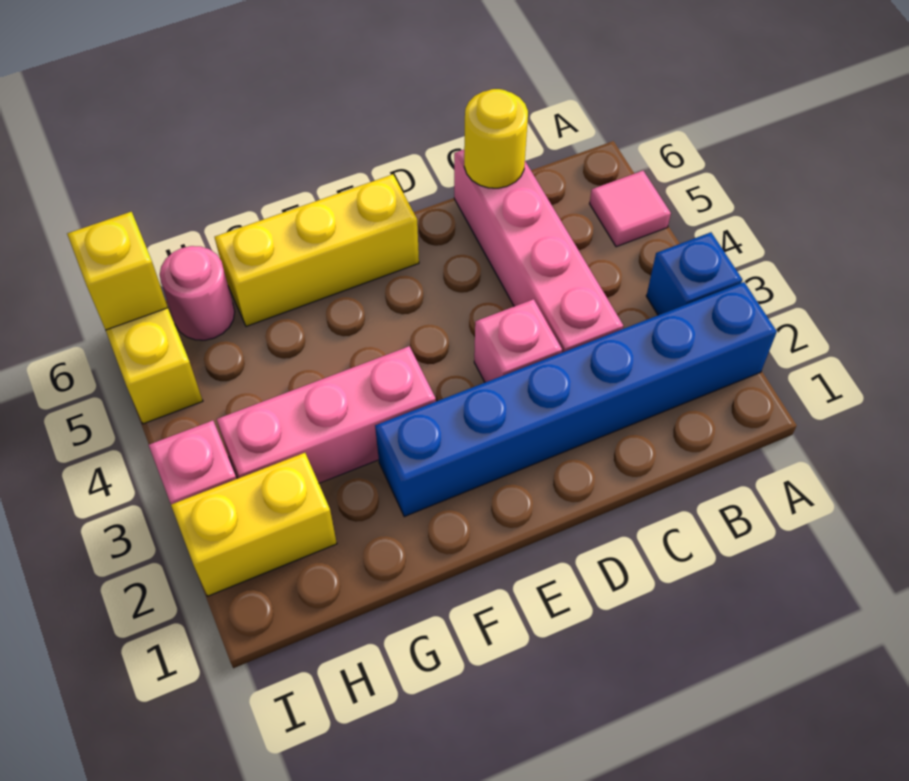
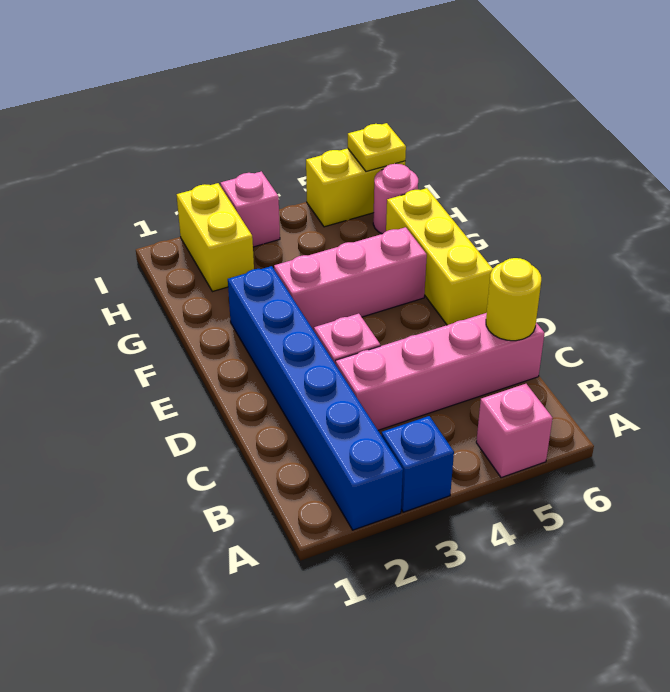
pink tile A5 level 1 -> pink brick A5 level 1
pink brick F3:H3 level 1 -> pink brick F3:F5 level 1
yellow brick I6 level 2 -> yellow plate I6 level 2

